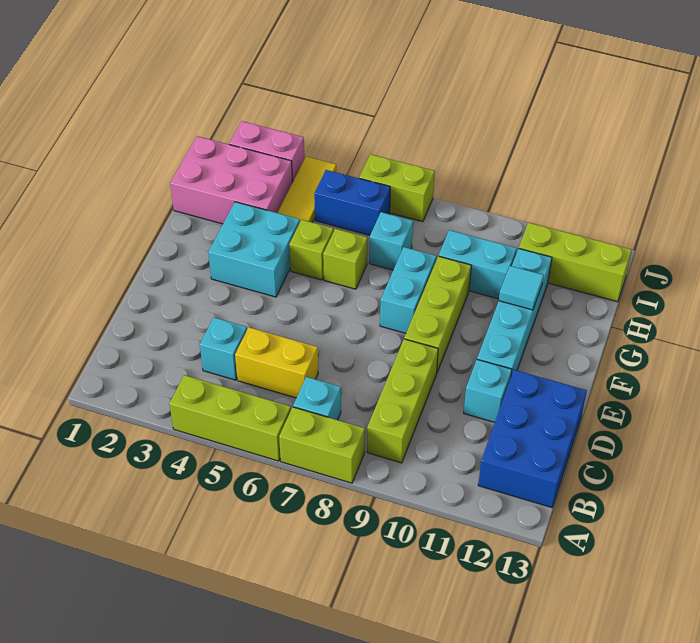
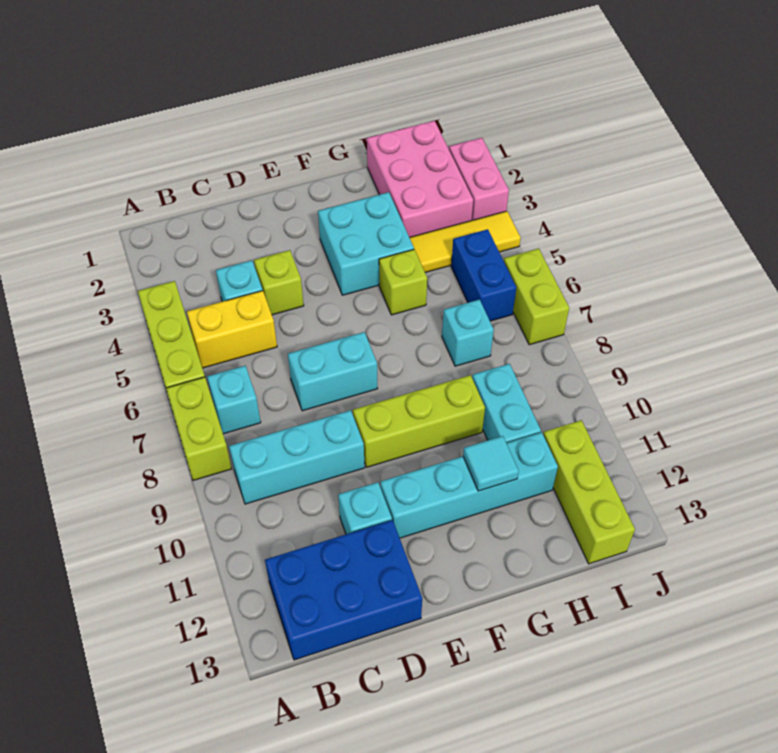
lime brick B9:D9 level 1 -> cyan brick B9:D9 level 1
yellow brick C5:C6 level 1 -> yellow brick B5:C5 level 1
cyan brick F8:G8 level 1 -> cyan brick D7:E7 level 1
lime brick G6 level 1 -> lime brick D4 level 1

